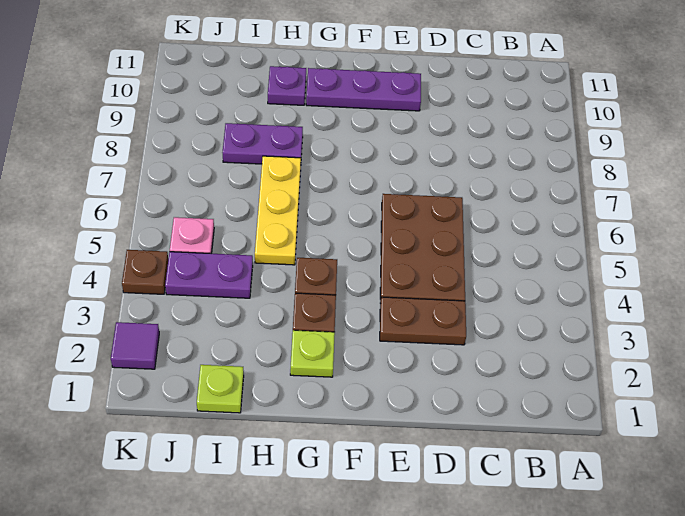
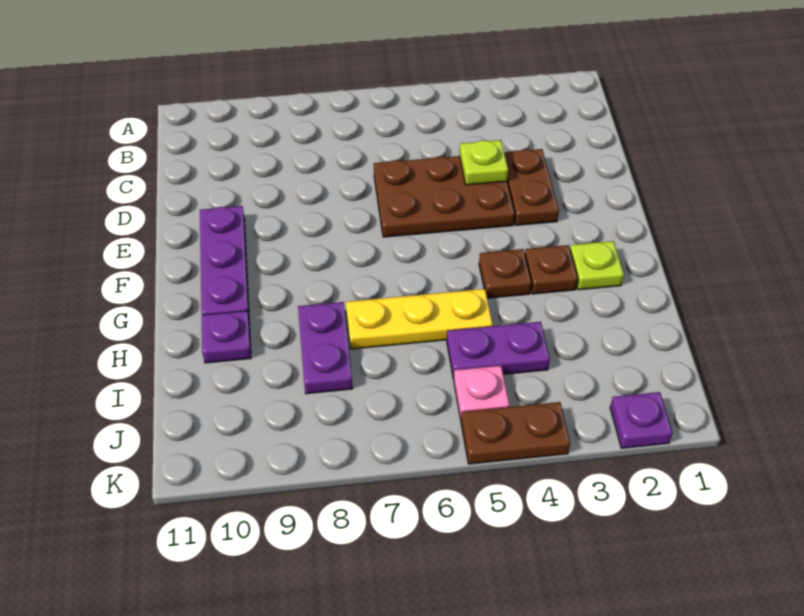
lime plate I1 level 1 -> lime plate D4 level 2
purple plate I4:J4 level 1 -> purple plate I4:I5 level 1
purple tile K2 level 1 -> purple plate K2 level 1
brown plate K4 level 1 -> brown plate K4:K5 level 1

